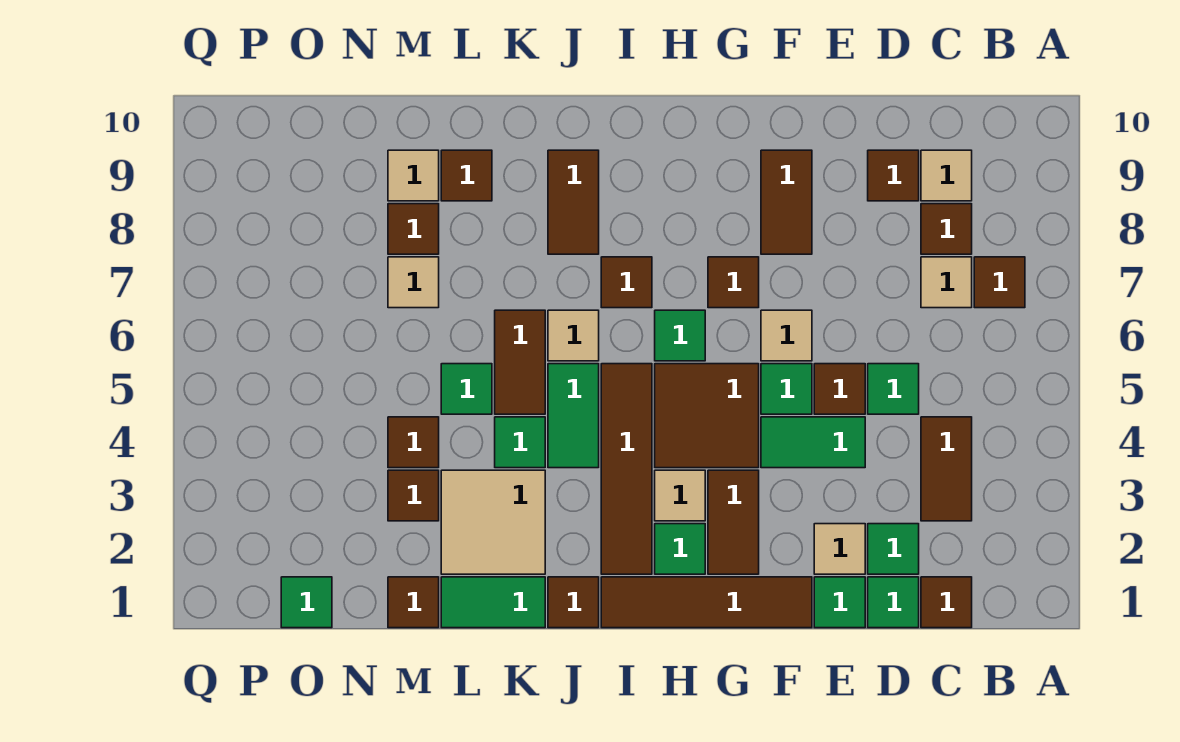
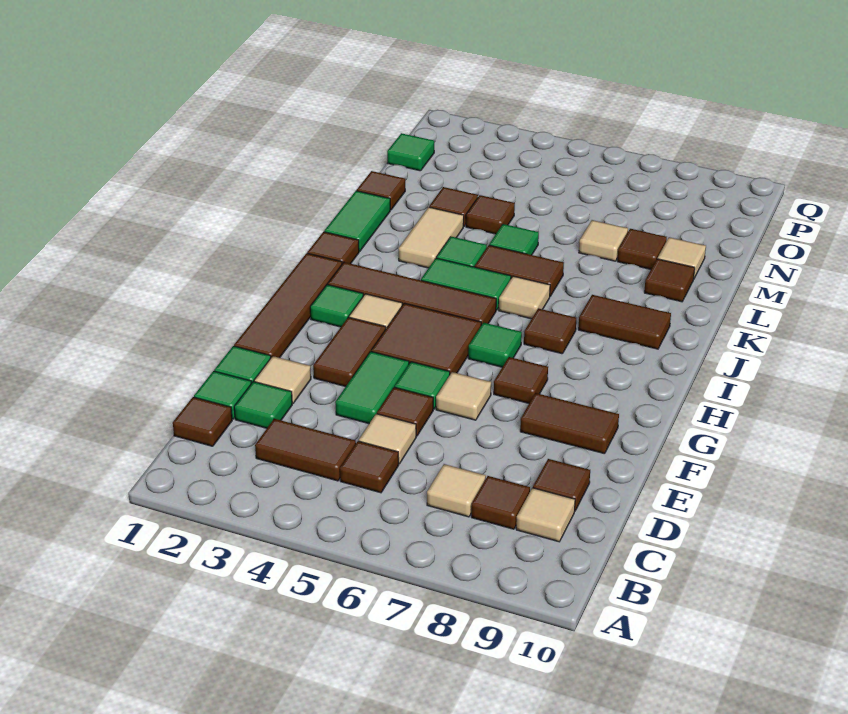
brown tile B7 level 1 -> brown tile C5 level 1
green tile D5 level 1 -> tan tile D5 level 1
brown tile G2:G3 level 1 -> brown tile F3:G3 level 1
tan tile K2:L3 level 1 -> tan tile K3:L3 level 1

